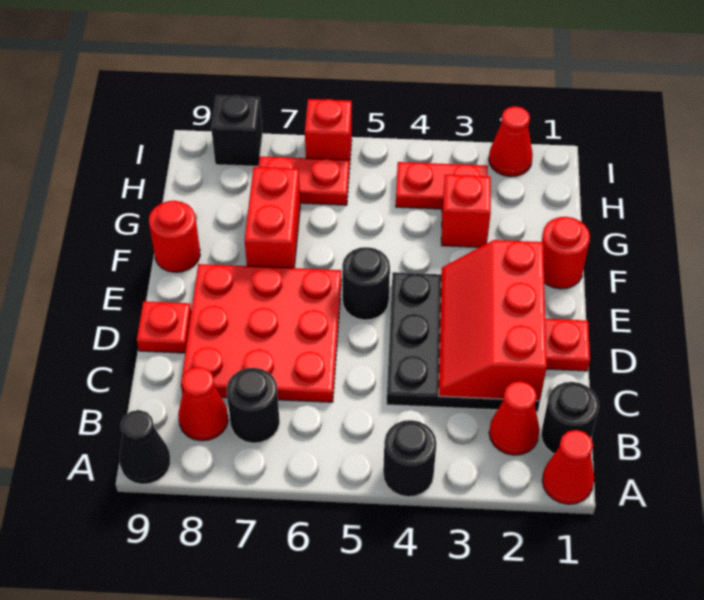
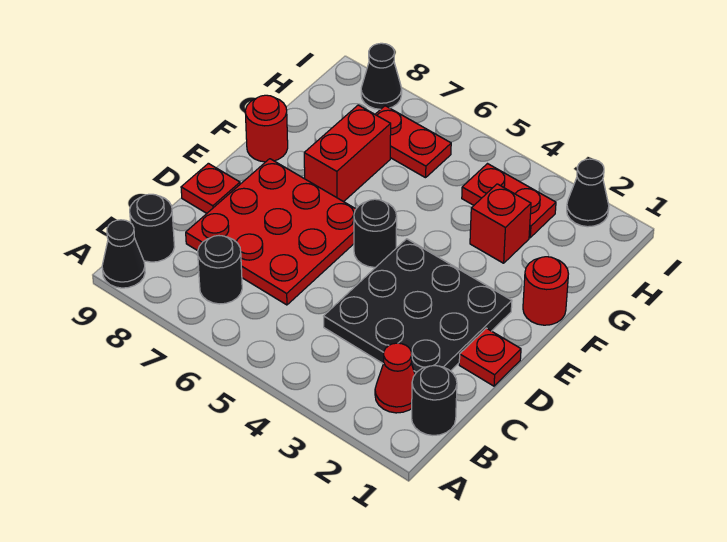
red cone A1 level 1 -> none
black round brick A4 level 1 -> black round brick B9 level 1
red cone B8 level 1 -> none
red slope C2:E3 level 2 top 2 -> none
red cone I2 level 1 -> black cone I2 level 1
red brick I6 level 1 -> none
black brick I8 level 1 -> black cone I8 level 1

